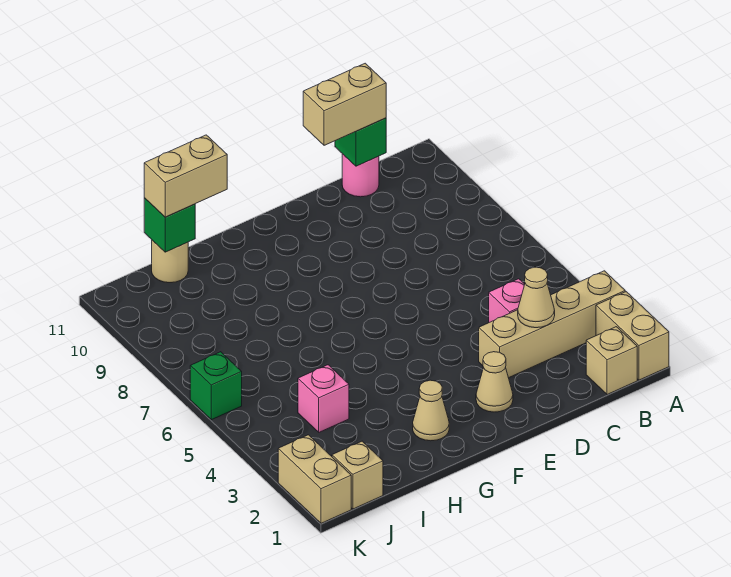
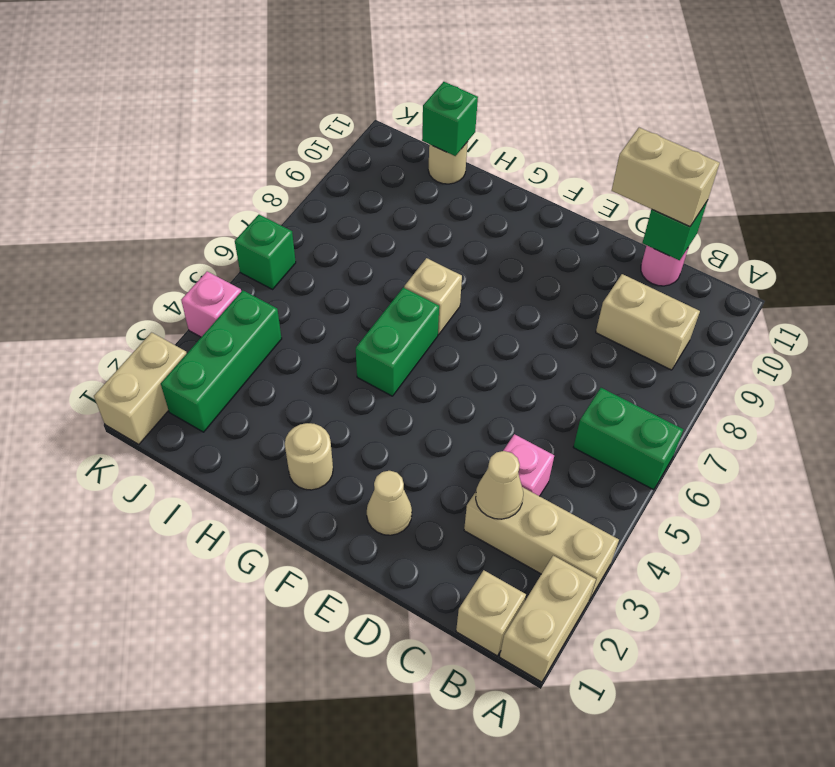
tan brick A3:D3 level 1 -> tan brick A3:C3 level 1
none -> green brick A6:B6 level 1
tan cone G2 level 1 -> tan round brick G2 level 1
none -> green brick G5:G6 level 1
tan brick H11:I11 level 3 -> tan brick B9:C9 level 1
pink brick I4 level 1 -> pink brick K4 level 1
tan brick J1 level 1 -> tan brick G7 level 1
none -> green brick J2:J4 level 1

